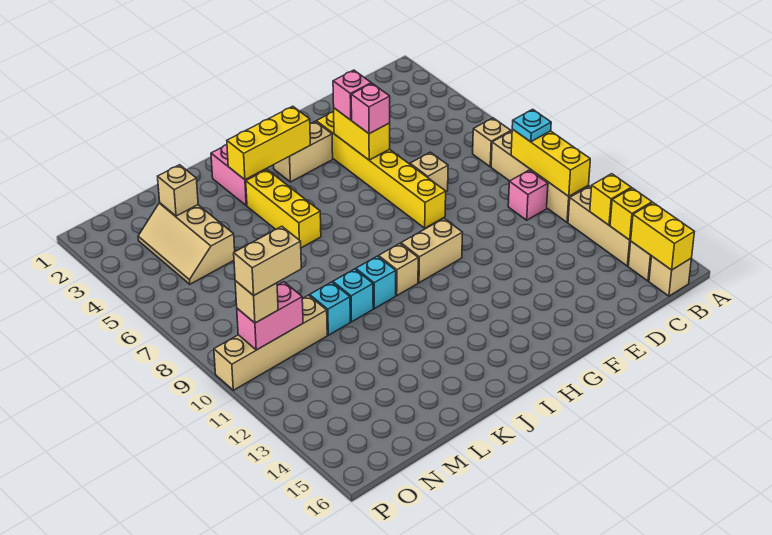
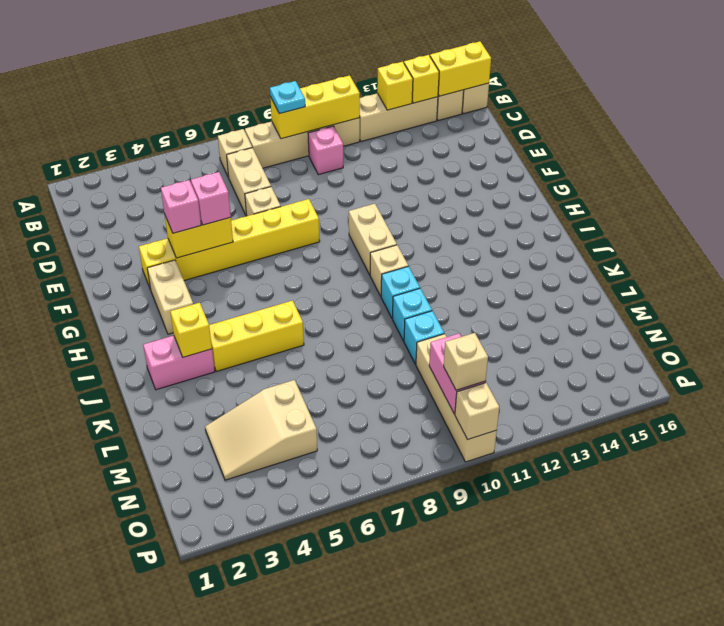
yellow brick H3:J3 level 2 -> yellow brick J3 level 2
tan slope M3:N5 level 1 top M -> tan slope M3:N5 level 1 top 5
tan brick M3 level 2 -> tan brick P10 level 2
tan brick N10:O10 level 4 -> tan brick C7:D7 level 1

